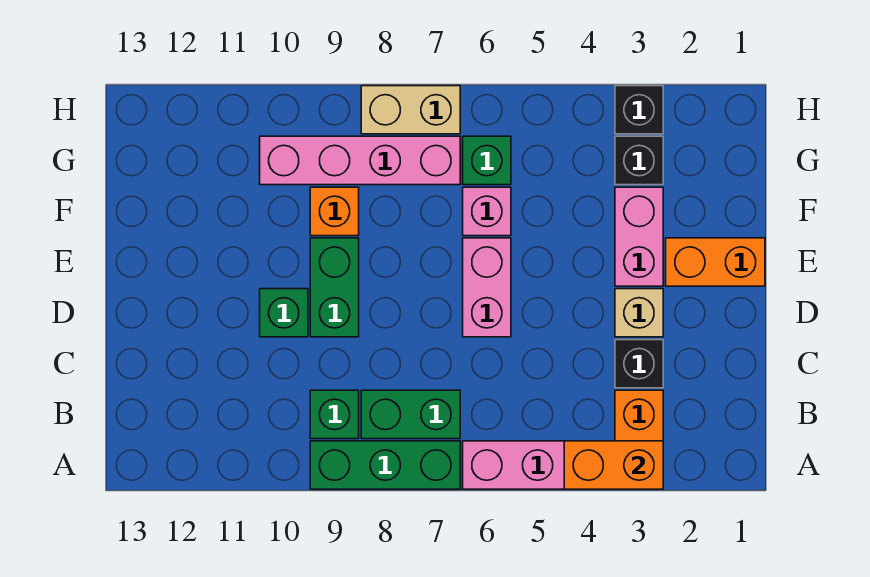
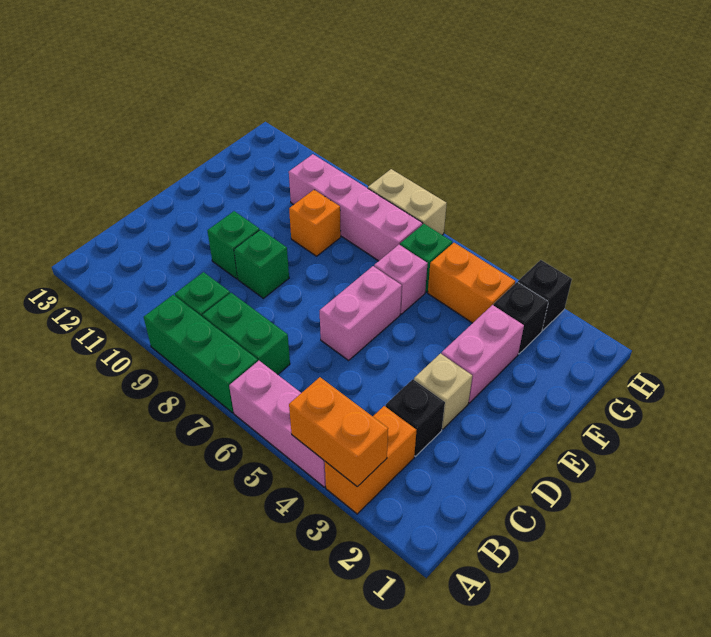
green brick D9:E9 level 1 -> green brick D9 level 1
orange brick E1:E2 level 1 -> orange brick G4:G5 level 1

